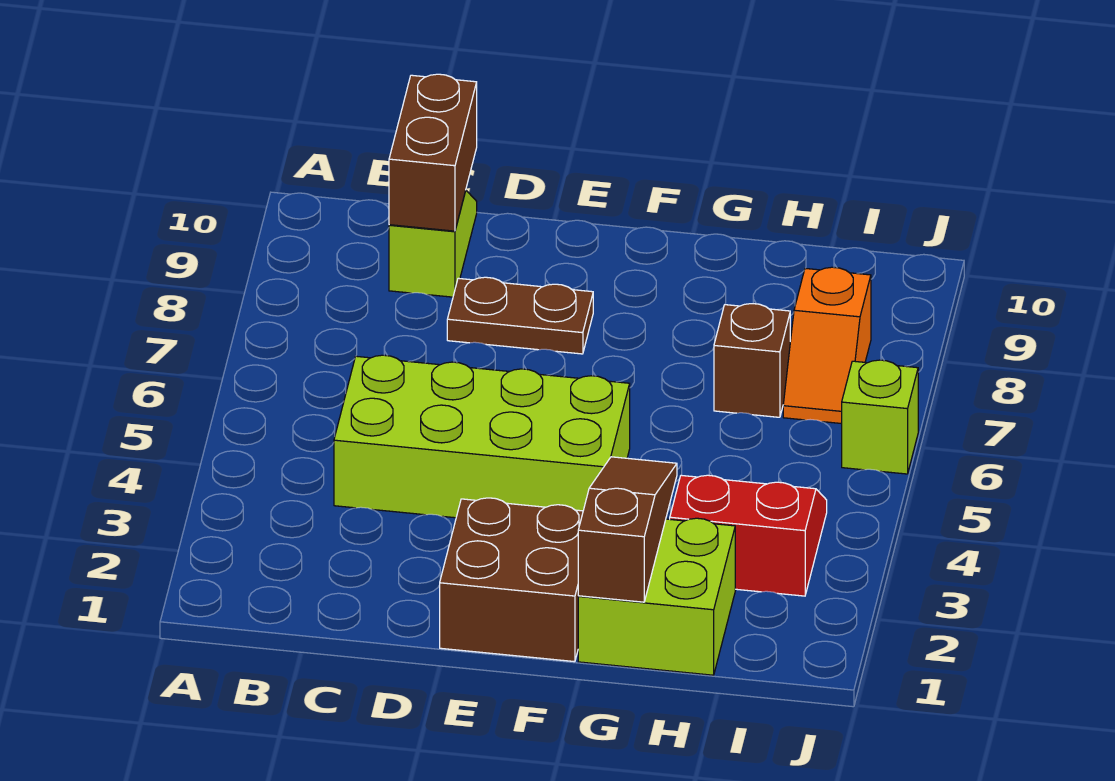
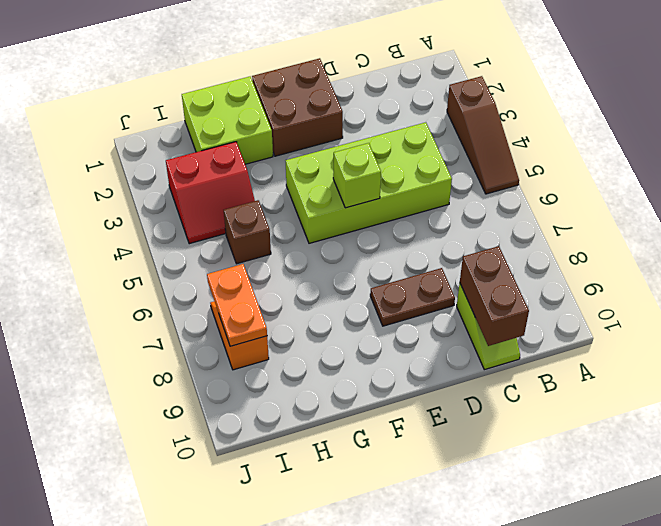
brown slope G1:G3 level 2 top 1 -> brown slope A3:A5 level 1 top 3
brown brick H7 level 1 -> brown brick H5 level 1
none -> orange plate I7:I8 level 2
lime brick J6 level 1 -> lime brick E5 level 2

